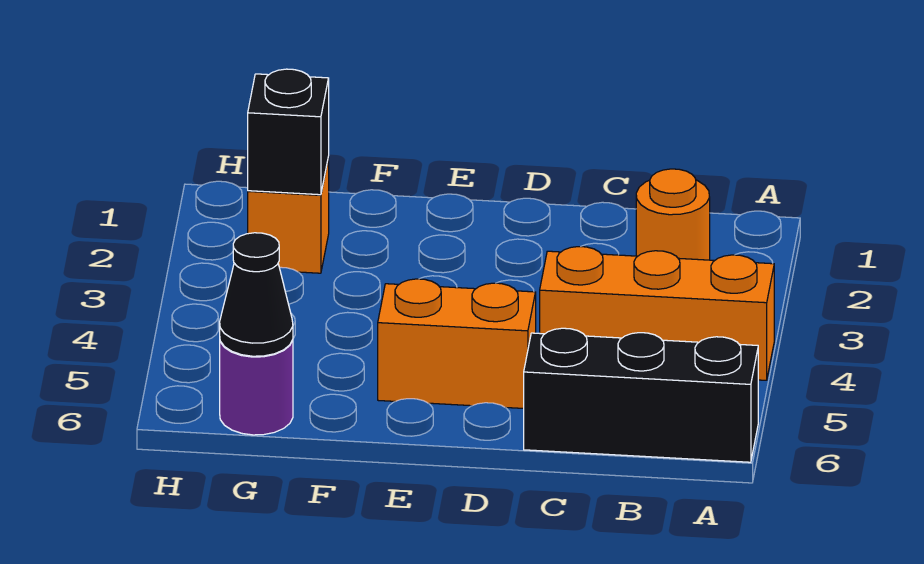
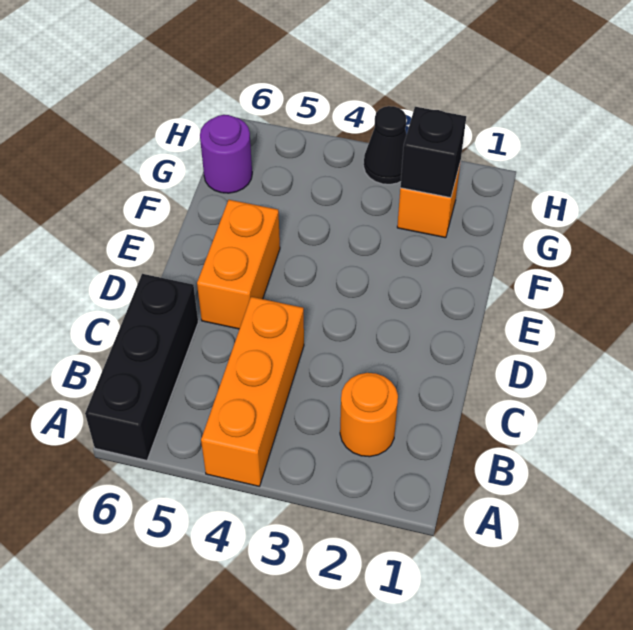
black cone G6 level 2 -> black cone H3 level 1

